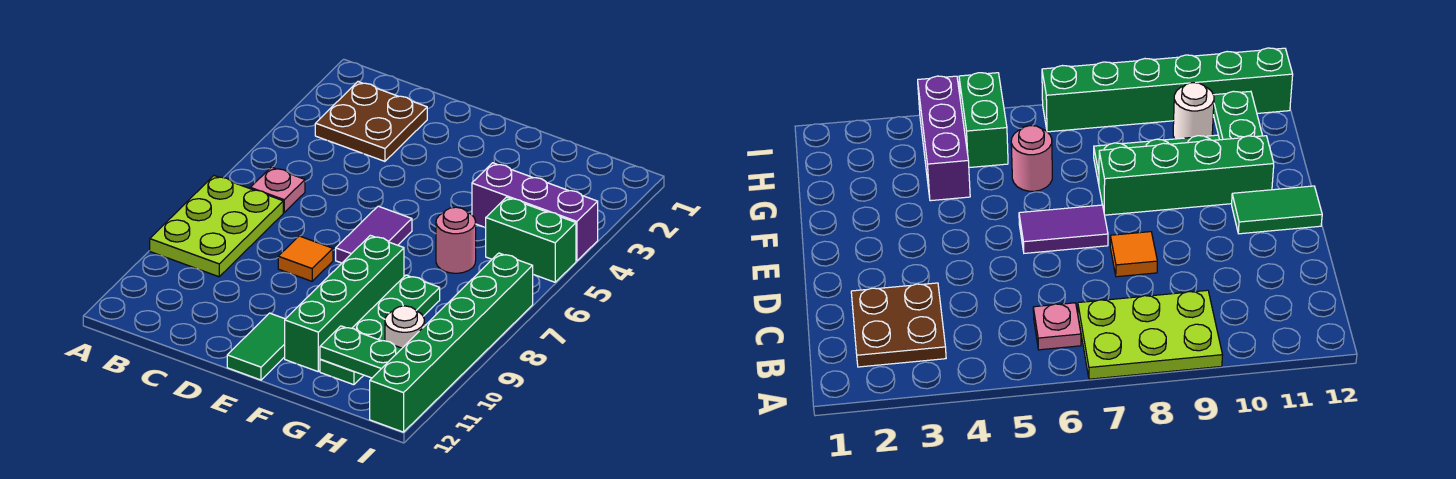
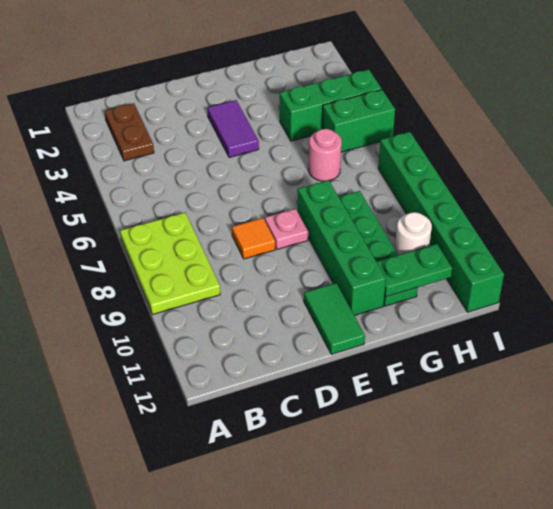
brown plate B2:C3 level 1 -> brown plate B2:B3 level 1
pink plate B6 level 1 -> pink plate E8 level 1
purple tile E6:E7 level 1 -> purple tile E3:E4 level 1
purple brick G4:I4 level 1 -> green brick G4:I4 level 1

